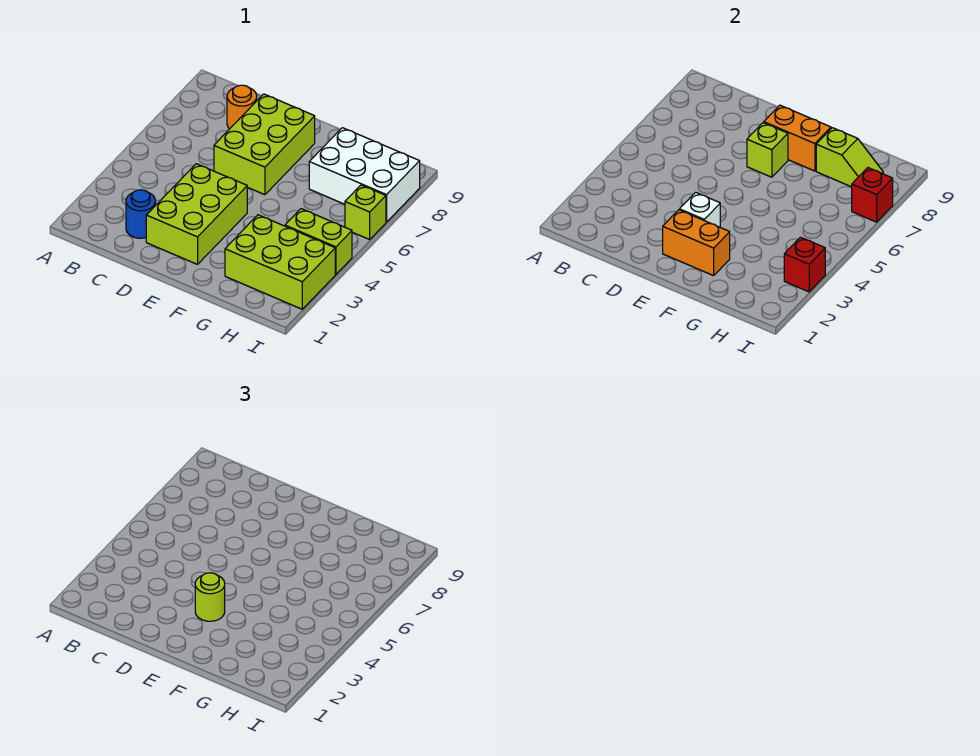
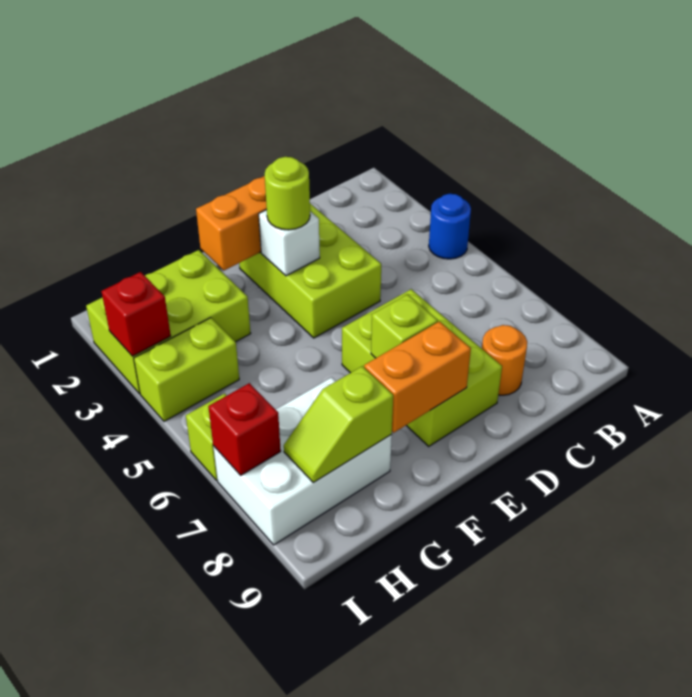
blue round brick C2 level 1 -> blue round brick A4 level 1

